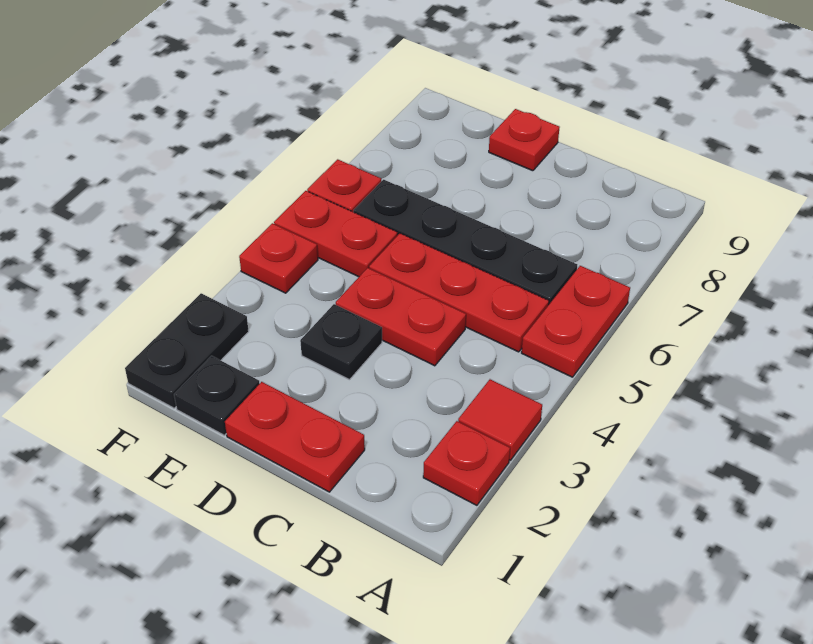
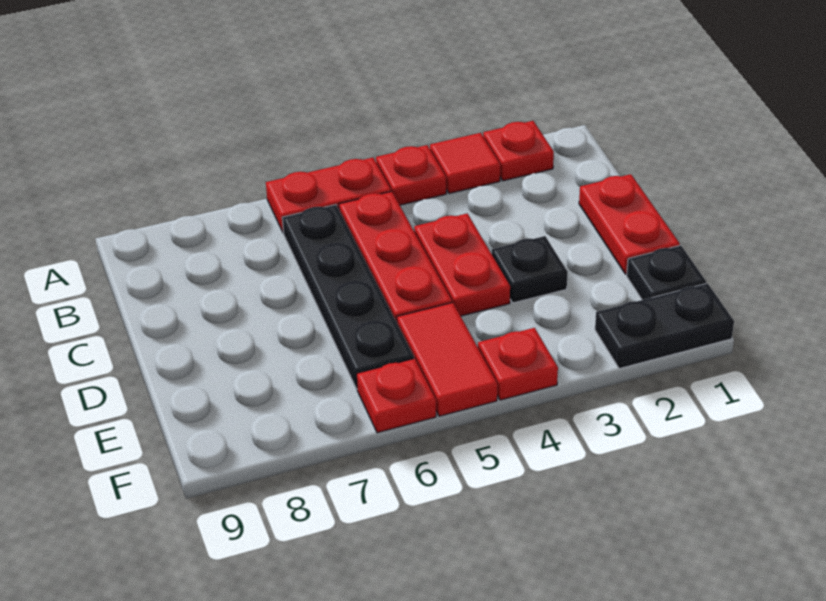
red plate D9 level 1 -> red plate A4 level 1
red plate E5:F5 level 1 -> red tile E5:F5 level 1

